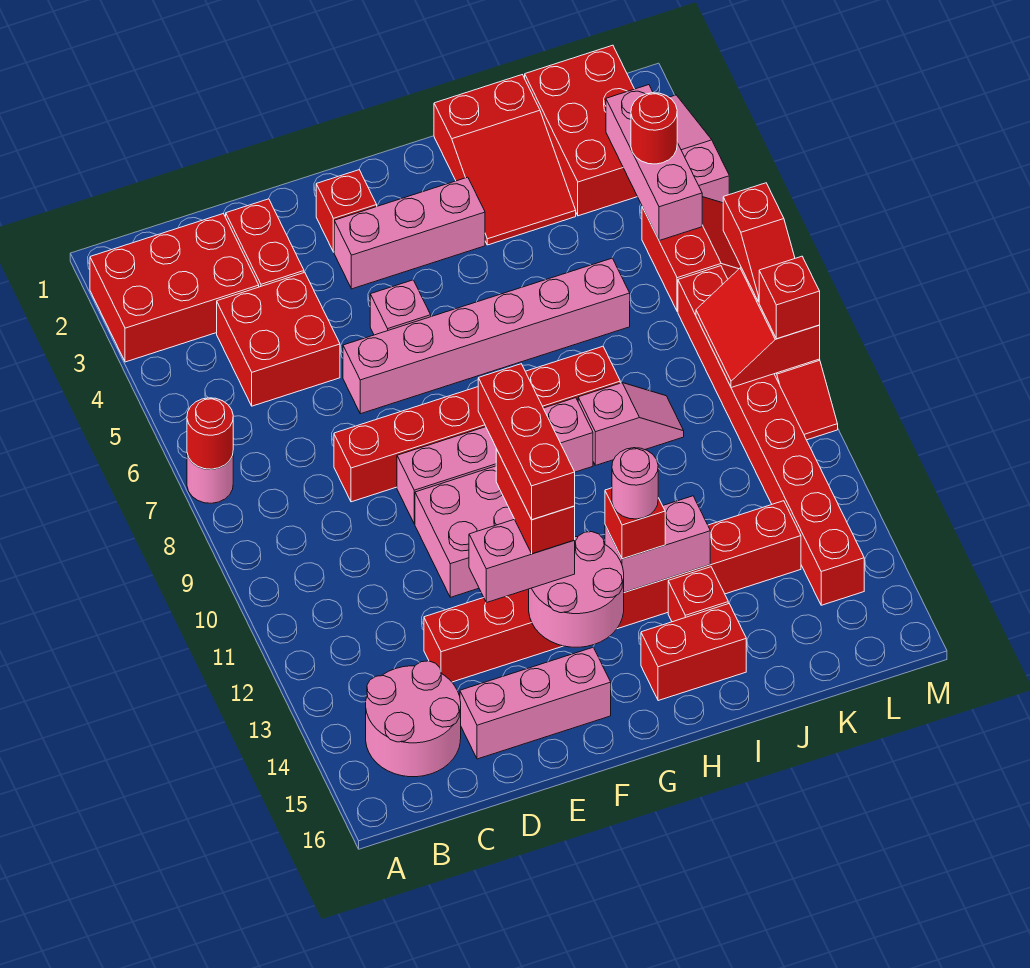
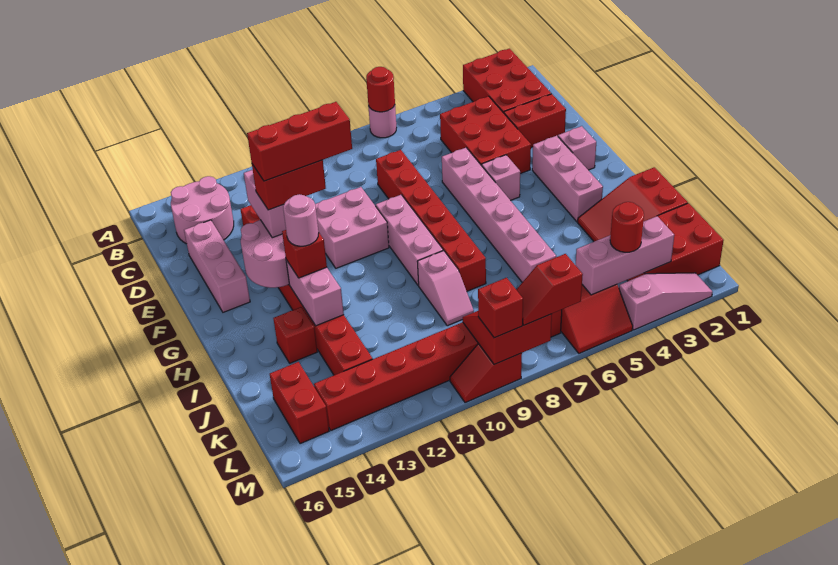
red brick C4:D5 level 1 -> red brick C4:E5 level 1
pink brick E9:H9 level 1 -> pink brick F9:H9 level 1
red brick F2 level 1 -> pink brick F2 level 1
red brick H15:I15 level 1 -> red brick K15:L15 level 1

